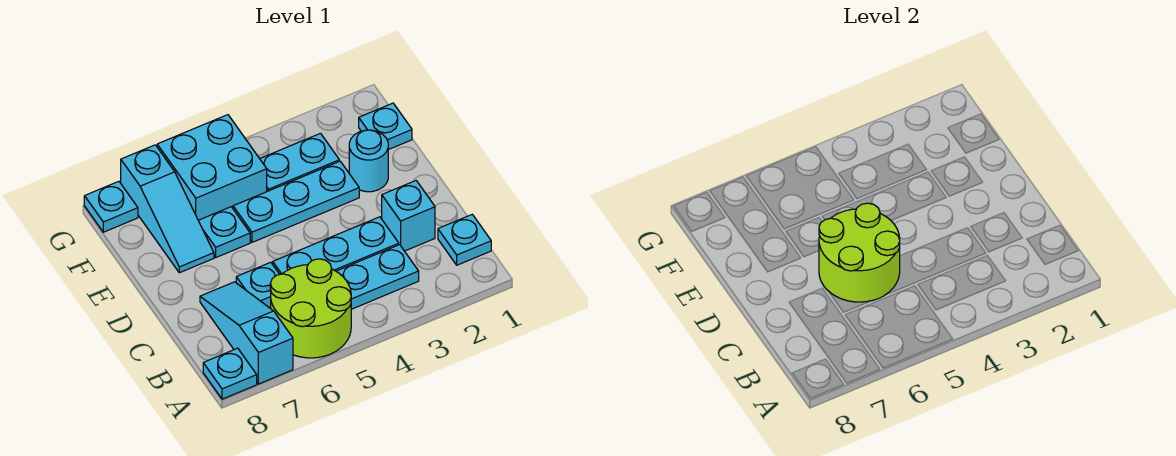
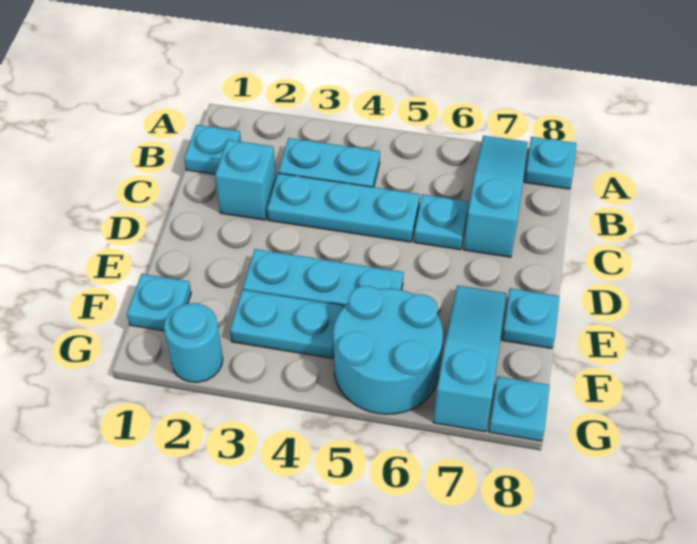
lime round brick A5:B6 level 1 -> none
cyan slope A7:C7 level 1 top A -> cyan slope A7:C7 level 1 top C
lime round brick C5:D6 level 2 -> none
cyan round brick E2 level 1 -> cyan round brick G2 level 1
cyan plate E6 level 1 -> cyan plate E8 level 1
cyan brick F5:G6 level 1 -> cyan round brick F5:G6 level 1

